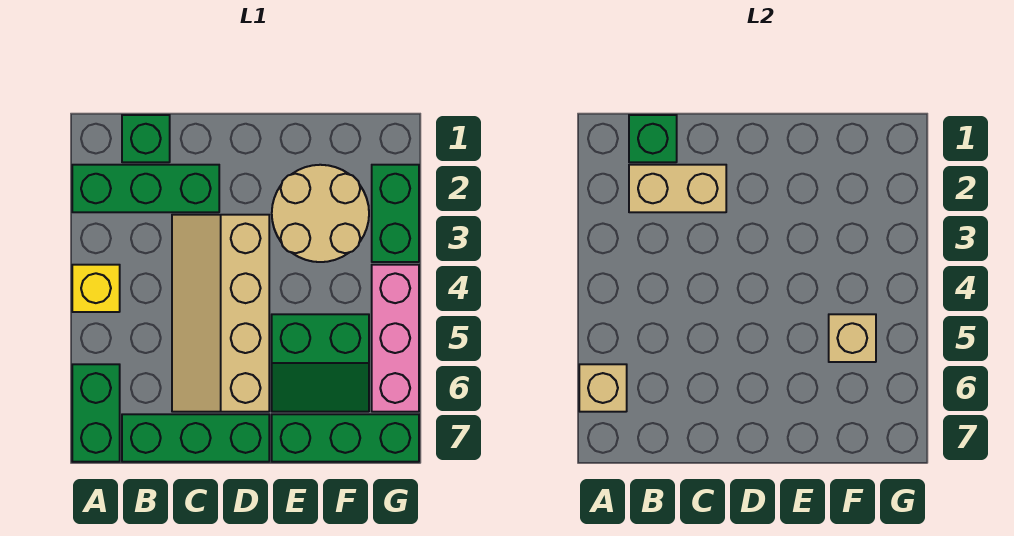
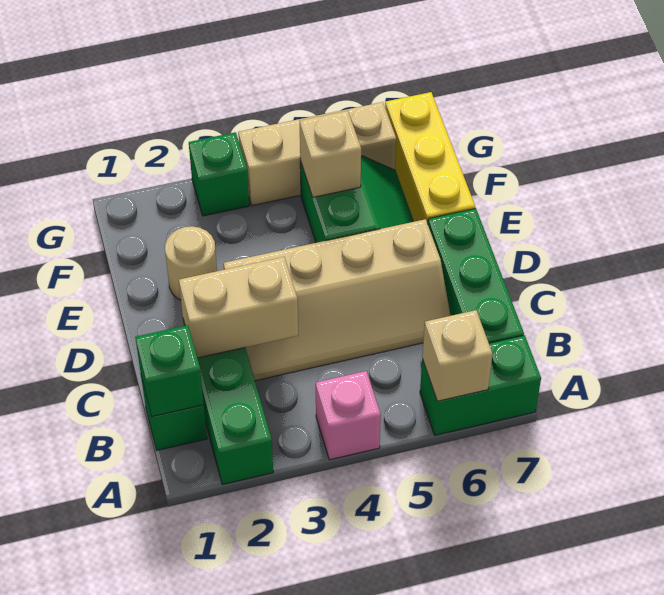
yellow brick A4 level 1 -> pink brick A4 level 1
tan brick B2:C2 level 2 -> tan brick C2:C3 level 2
tan round brick E2:F3 level 1 -> tan round brick E2 level 1
green brick E7:G7 level 1 -> yellow brick E7:G7 level 1
green brick G2:G3 level 1 -> green brick G3 level 1
pink brick G4:G6 level 1 -> tan brick G4:G6 level 1

